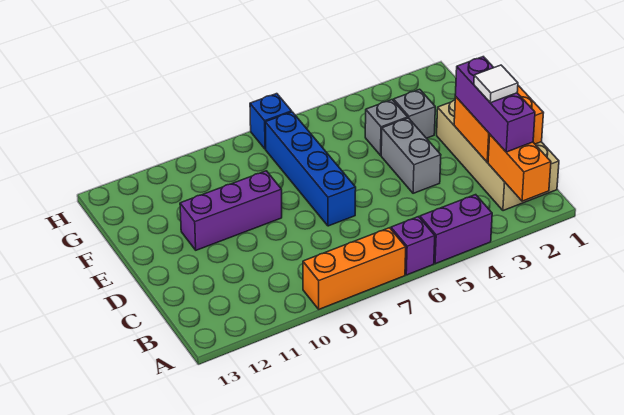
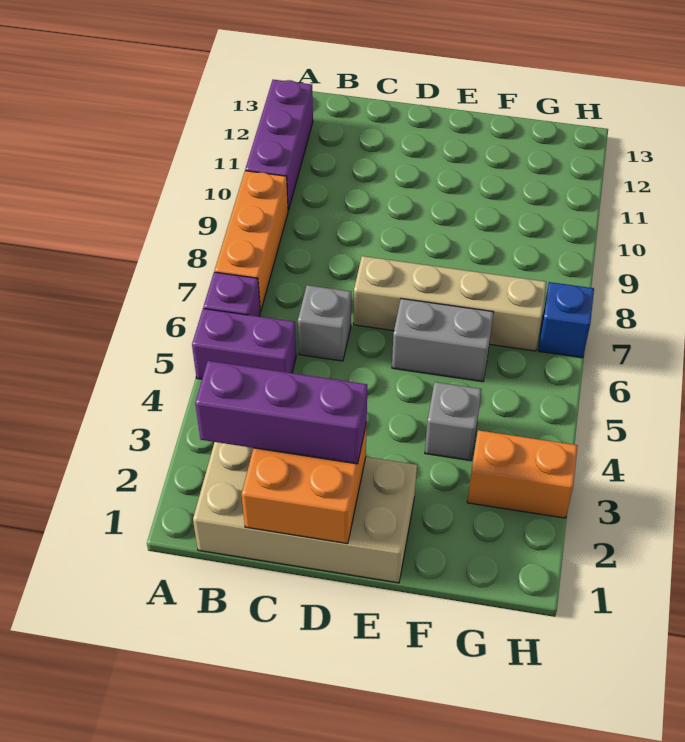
orange brick A2:B2 level 2 -> orange brick G3:H3 level 1
purple brick A4:A5 level 1 -> purple brick A5:B5 level 1
white tile C2 level 4 -> none
grey brick D4:E4 level 1 -> grey brick E6:F6 level 1
blue brick D7:G7 level 1 -> tan brick D7:G7 level 1
purple brick E9:E11 level 1 -> purple brick A10:A12 level 1
grey brick F3 level 1 -> grey brick C6 level 1

